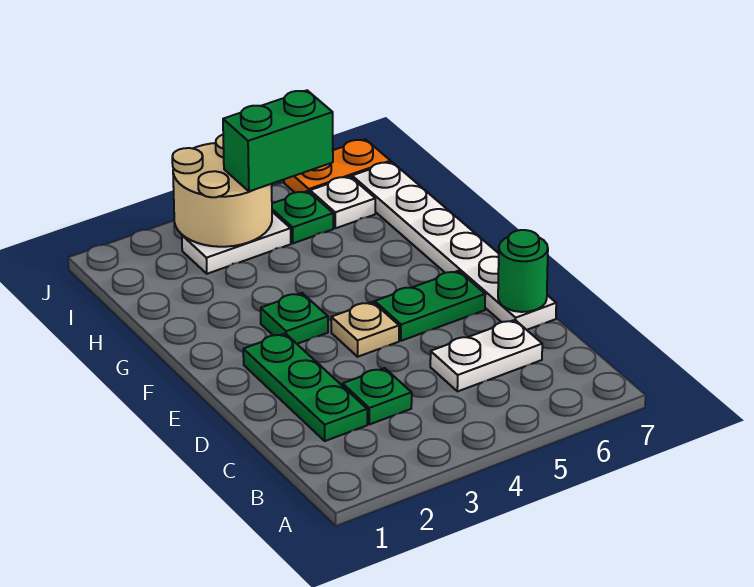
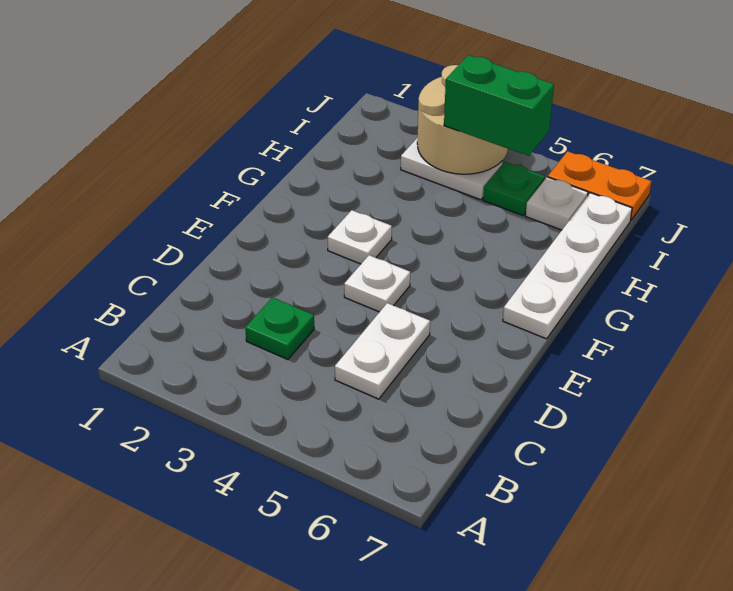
green plate C2:E2 level 1 -> none
white plate C5:C6 level 1 -> white plate C5:D5 level 1
white plate D7:I7 level 1 -> white plate F7:I7 level 1
green round brick D7 level 2 -> none
tan plate E4 level 1 -> white plate E4 level 1
green plate E5:E6 level 1 -> none
green plate F3 level 1 -> white plate F3 level 1

